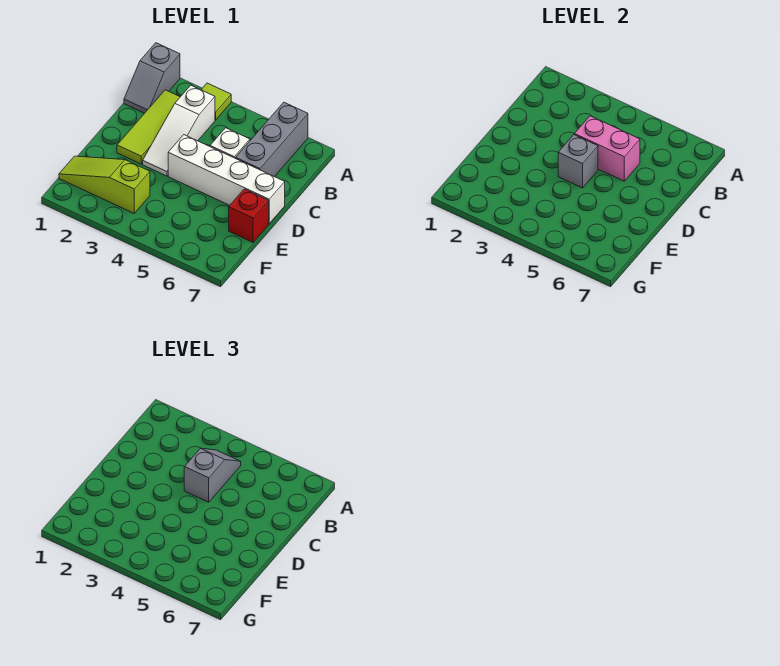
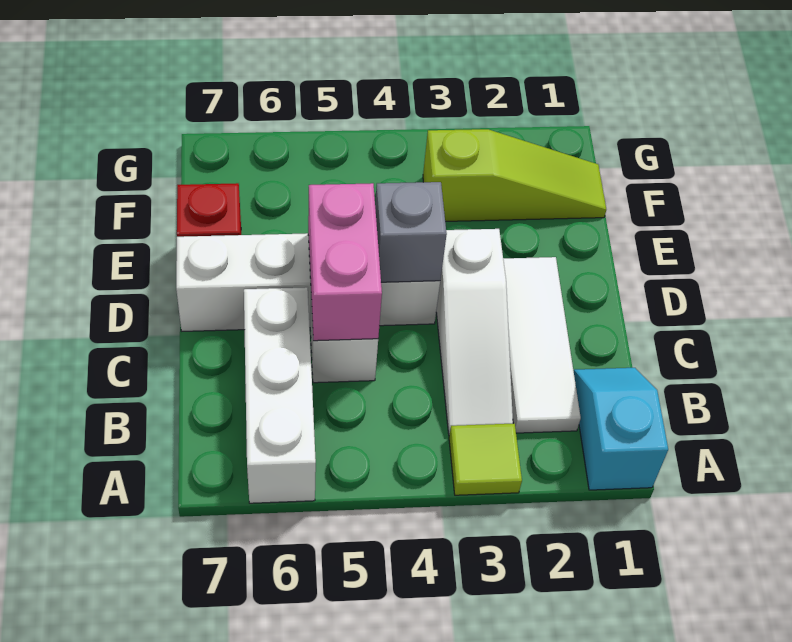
grey slope A1:B1 level 1 top A -> cyan slope A1:B1 level 1 top A
grey brick A6:C6 level 1 -> white brick A6:C6 level 1
lime tile B2:D2 level 1 -> white tile B2:D2 level 1
white slope B3:D3 level 1 top B -> white slope B3:D3 level 1 top D
grey slope B4:C4 level 3 top C -> none
pink brick C4:C5 level 2 -> pink brick C5:D5 level 2

